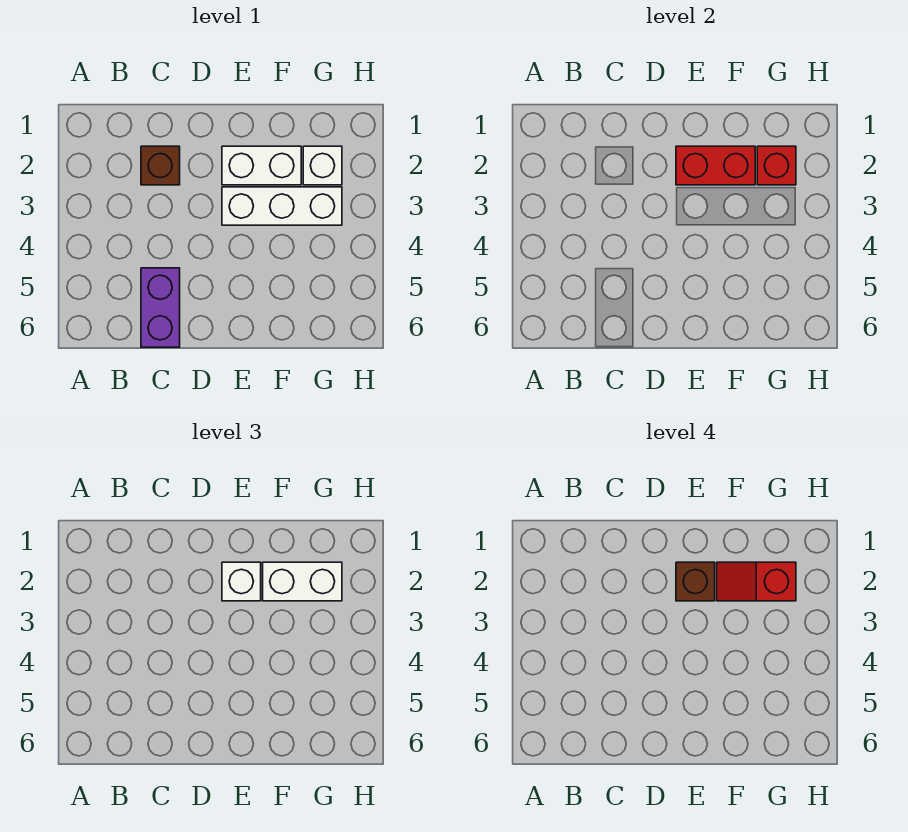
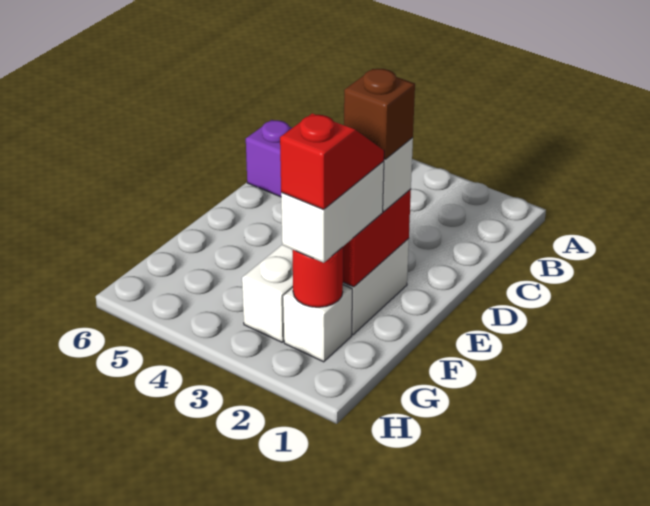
brown brick C2 level 1 -> none
red brick G2 level 2 -> red round brick G2 level 2

